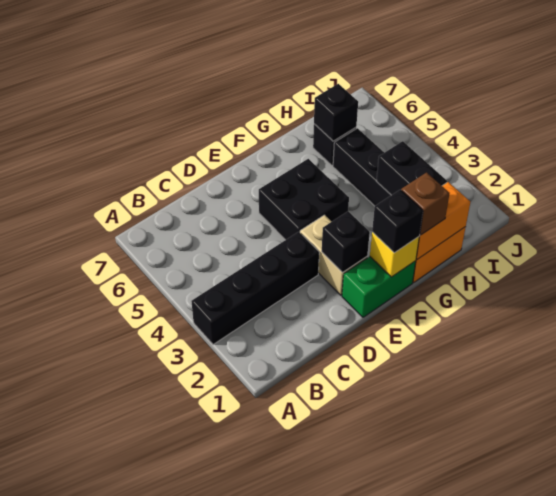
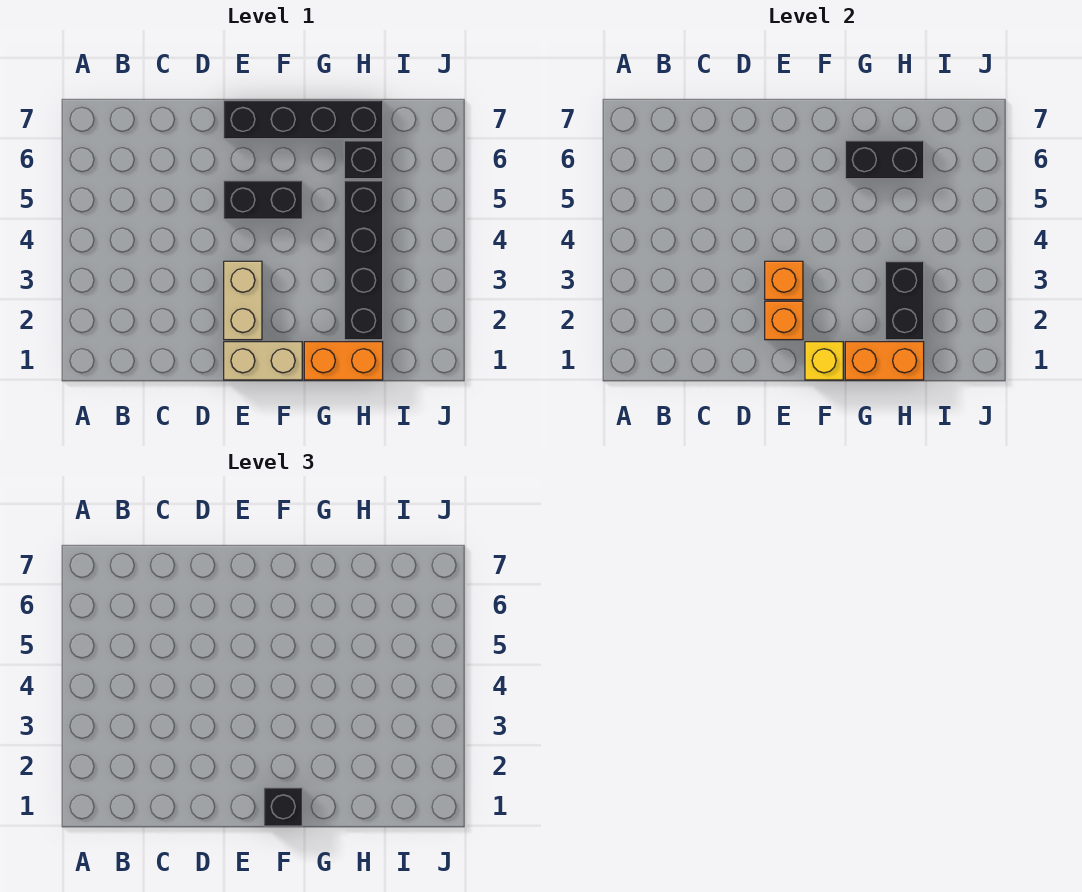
black brick A3:D3 level 1 -> black brick E7:H7 level 1
green brick E1:F1 level 1 -> tan brick E1:F1 level 1
black brick E2 level 2 -> orange brick E2 level 2
none -> orange brick E3 level 2
black brick E4:F5 level 1 -> black brick E5:F5 level 1
brown brick G1 level 3 -> none
black brick H6 level 2 -> black brick G6:H6 level 2

